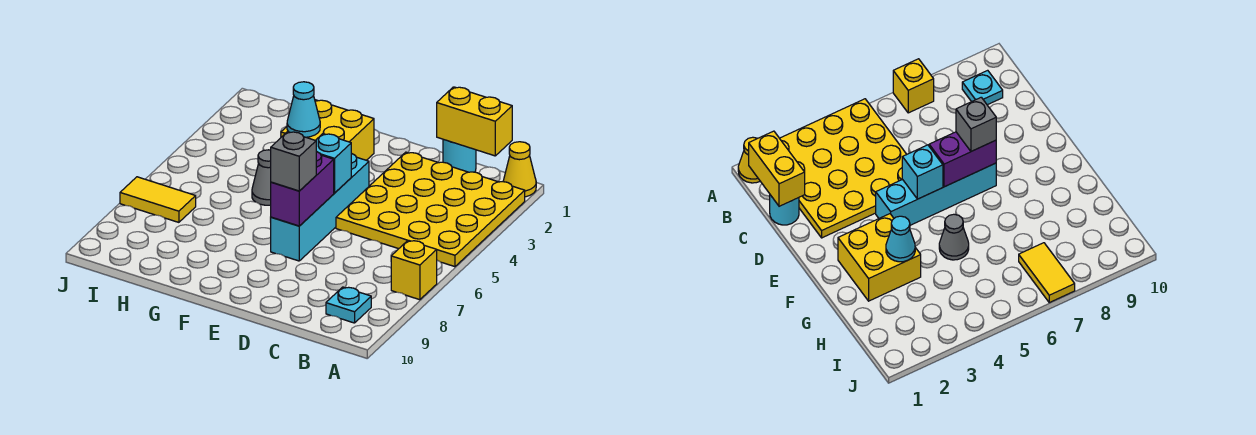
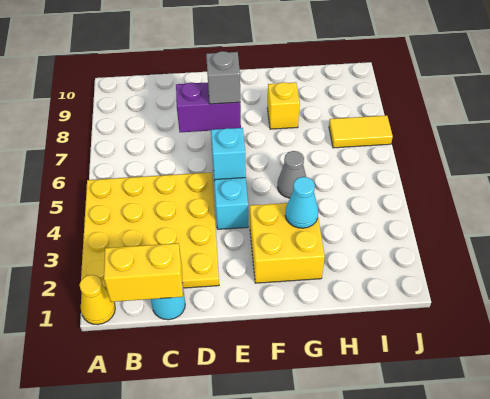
yellow brick A7 level 1 -> yellow brick G8 level 1
cyan plate B9 level 1 -> none
purple brick E6:E7 level 2 -> purple brick D7:E7 level 2

